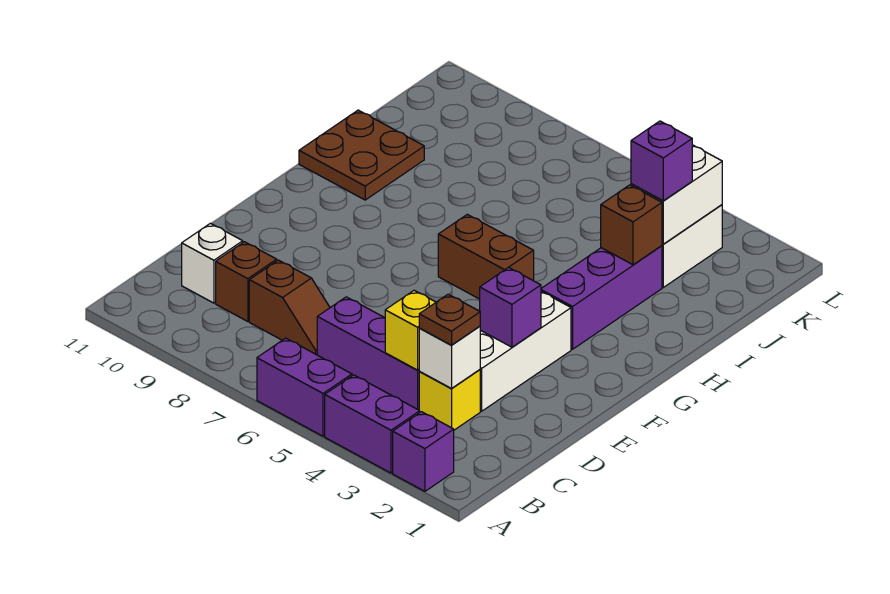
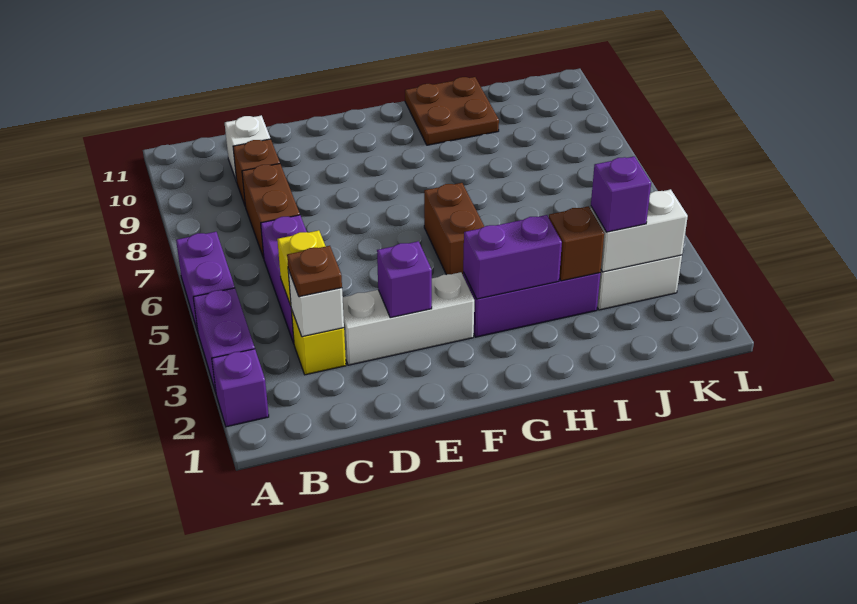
brown slope C7:C8 level 1 top 8 -> brown brick C7:C8 level 1
none -> purple brick G3:H3 level 2

